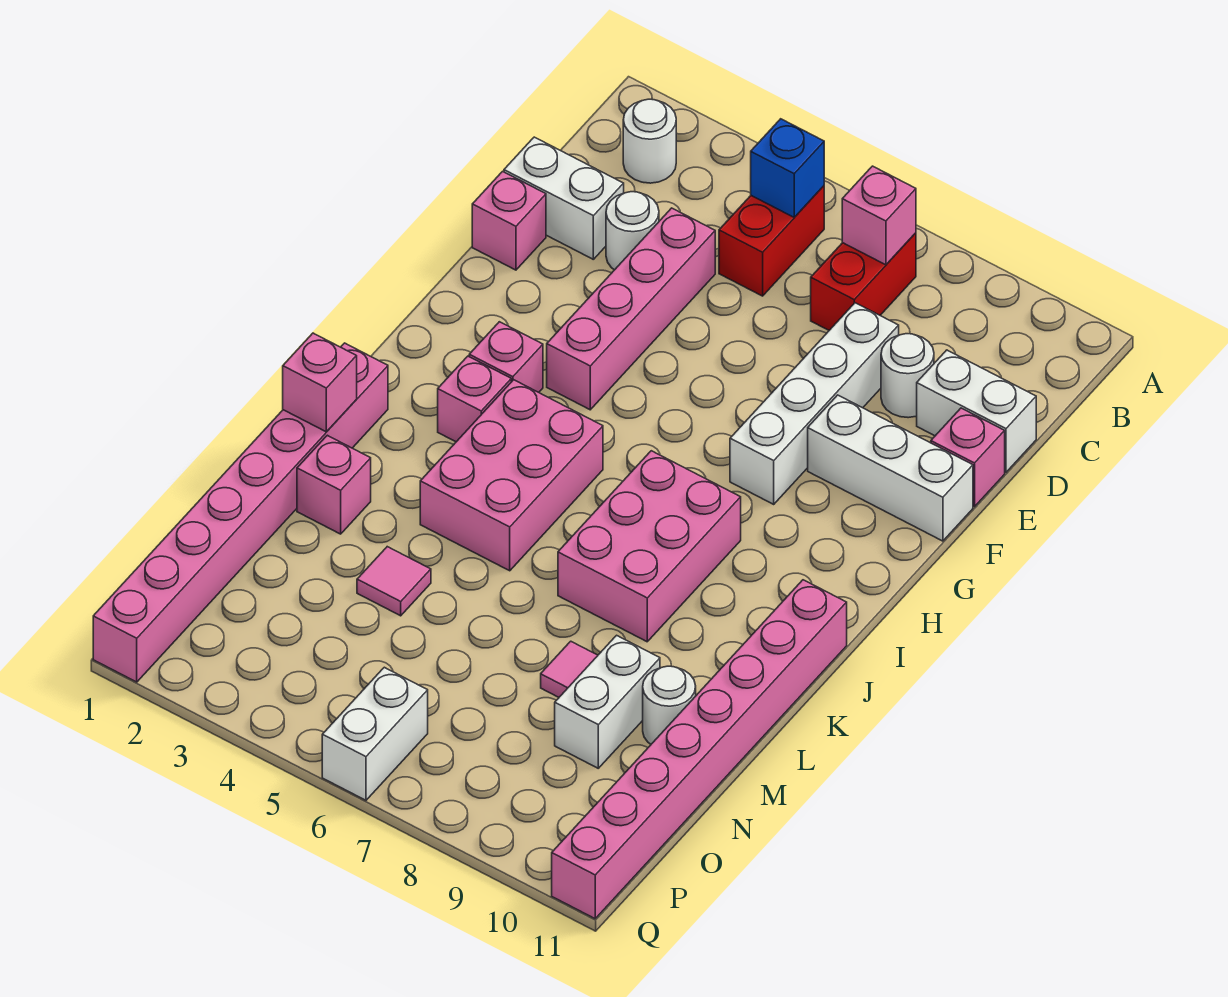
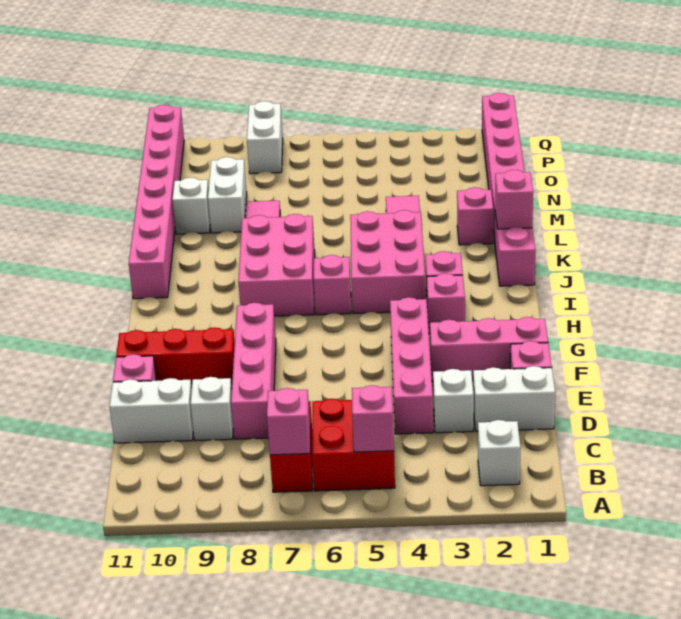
white round brick B2 level 1 -> white brick B2 level 1
red brick B5:C5 level 1 -> red brick B5:C6 level 1
blue brick B5 level 2 -> pink brick B5 level 2
white round brick D3 level 1 -> white brick D3 level 1
white brick D8:G8 level 1 -> pink brick D8:G8 level 1
white round brick D9 level 1 -> white brick D9 level 1
none -> pink brick F1:F3 level 1
white brick F9:F11 level 1 -> red brick F9:F11 level 1
none -> pink brick I6 level 1
white round brick M10 level 1 -> white brick M10 level 1
white brick P6:Q6 level 1 -> white brick P8:Q8 level 1

